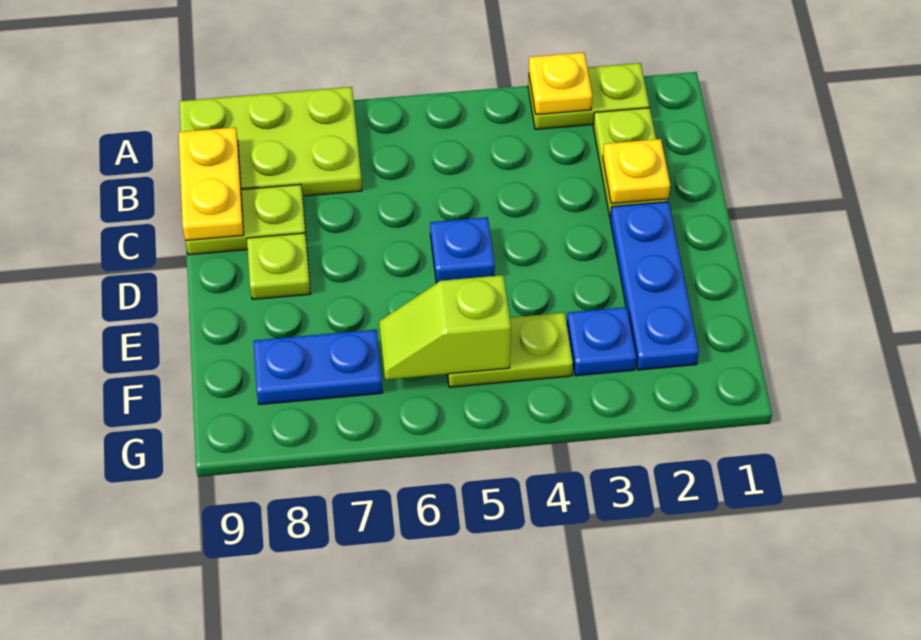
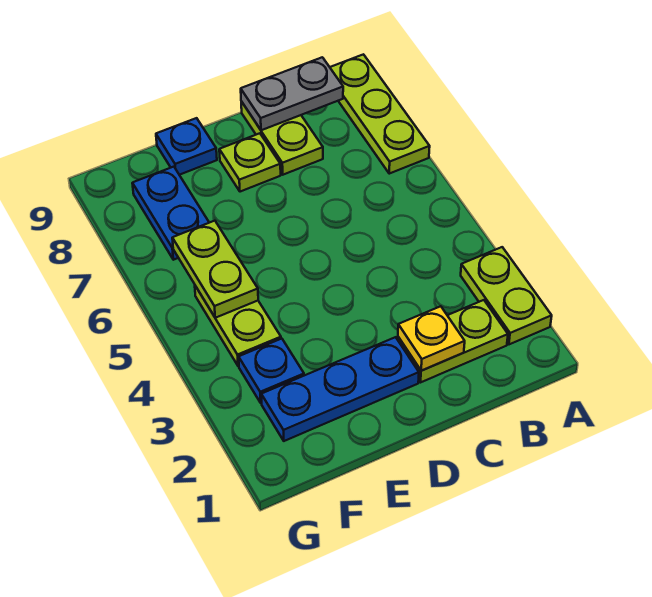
yellow plate A3 level 2 -> none
lime plate A7:B9 level 1 -> lime plate A7:A9 level 1
yellow plate B9:C9 level 2 -> grey plate B9:C9 level 2
blue plate D5 level 1 -> blue plate E9 level 1
lime slope F5:F6 level 2 top 5 -> lime plate F5:F6 level 2

